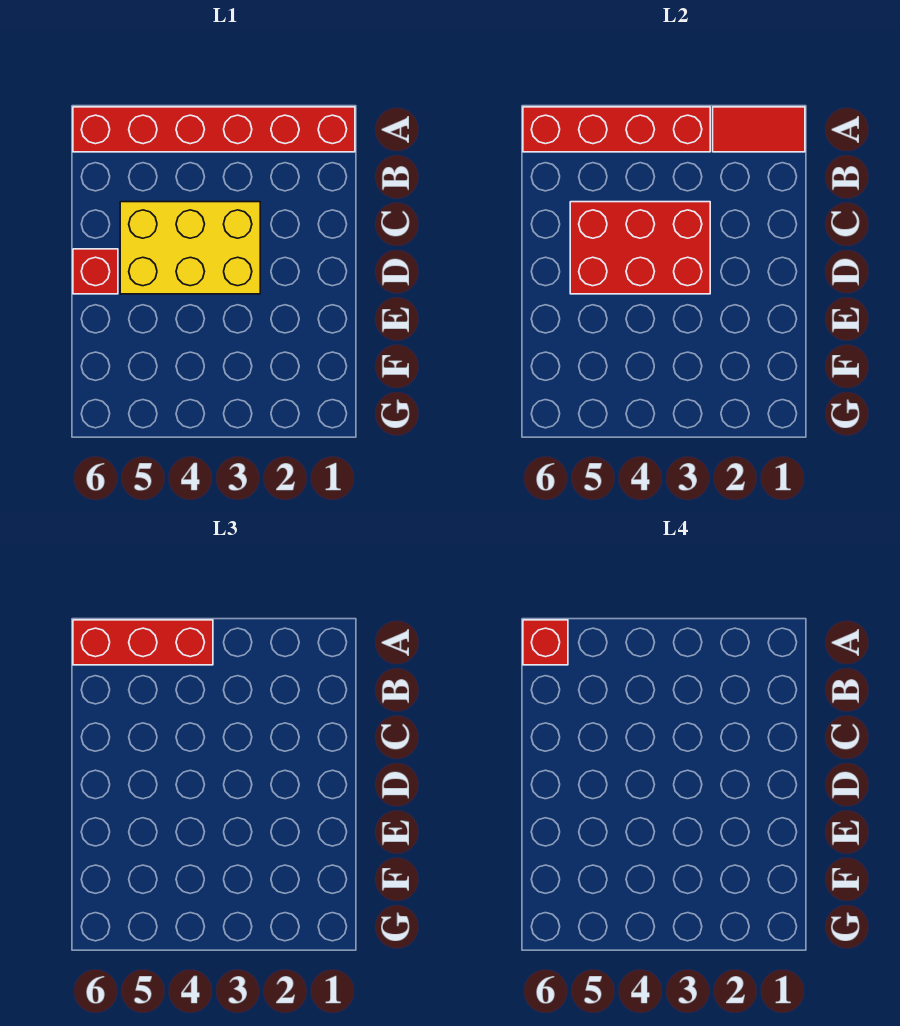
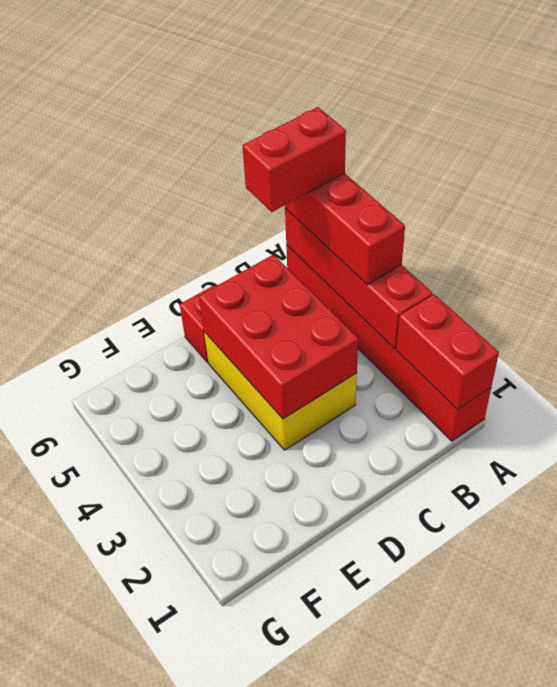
red tile A1:A2 level 2 -> red brick A1:A2 level 2
red brick A6 level 4 -> red brick A6:B6 level 4

